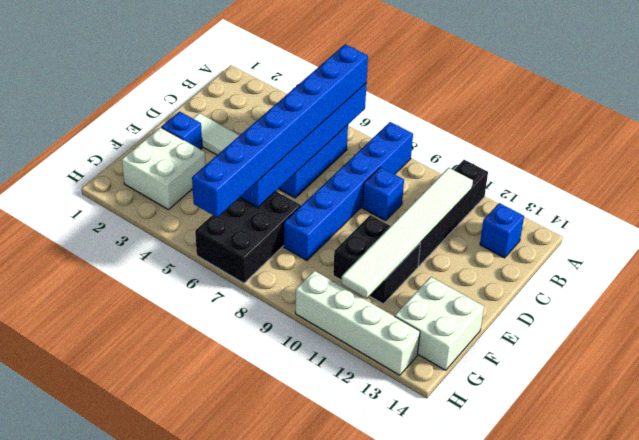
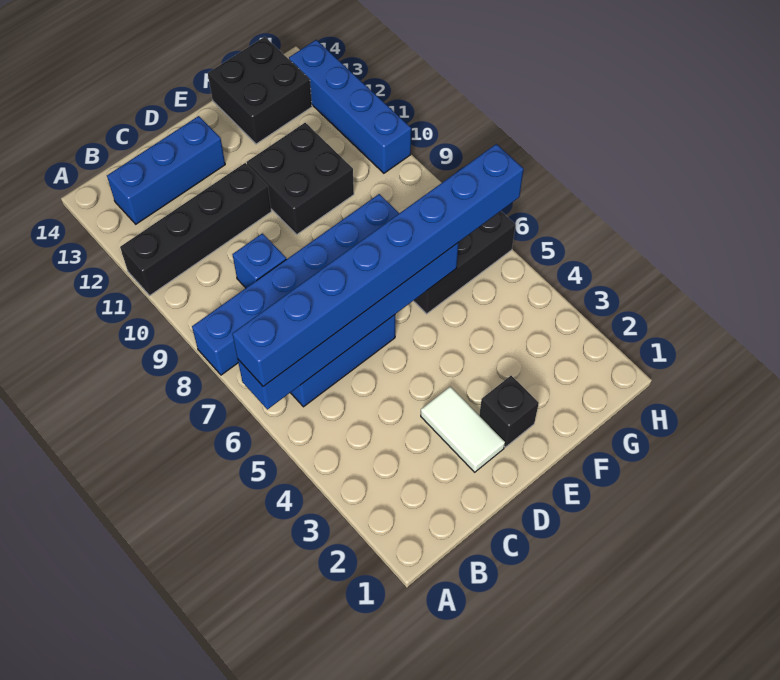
white tile B11:G11 level 2 -> none
blue brick B13 level 1 -> blue brick B13:D13 level 1
blue brick E2 level 1 -> black brick E2 level 1
white brick F2:G3 level 1 -> none
white brick F13:G14 level 1 -> black brick F13:G14 level 1
white brick H10:H13 level 1 -> blue brick H10:H13 level 1

